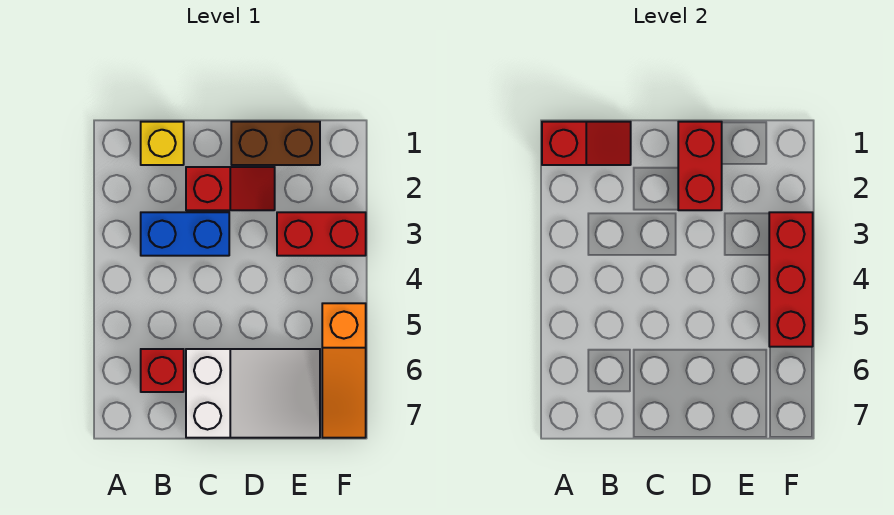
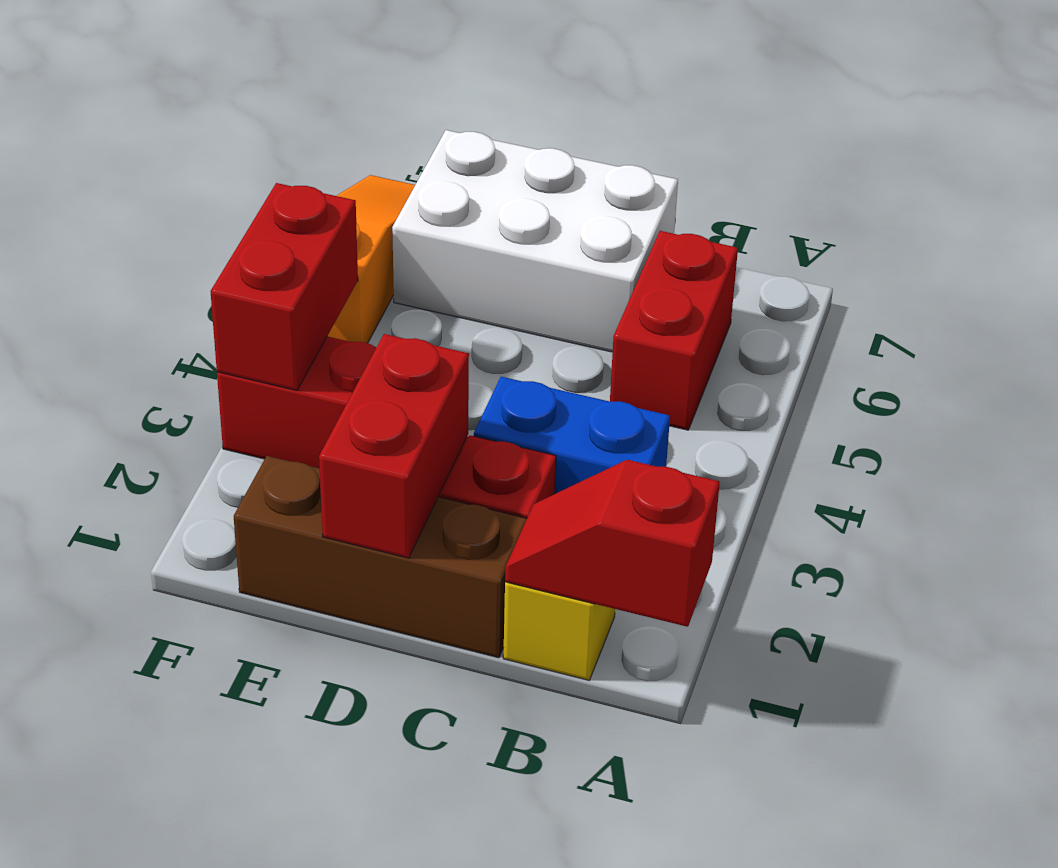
red brick B6 level 1 -> red brick B5:B6 level 1
white slope C6:E7 level 1 top C -> white brick C6:E7 level 1
brown brick D1:E1 level 1 -> brown brick C1:E1 level 1
red brick F3:F5 level 2 -> red brick F3:F4 level 2

